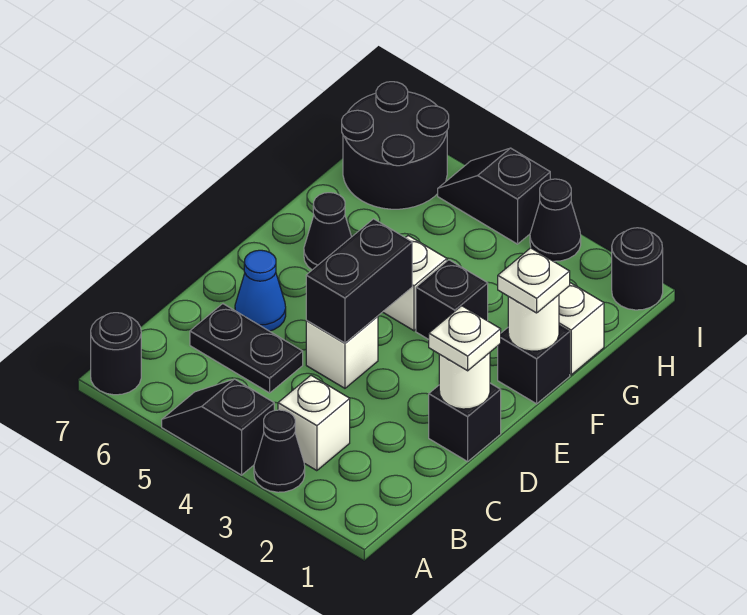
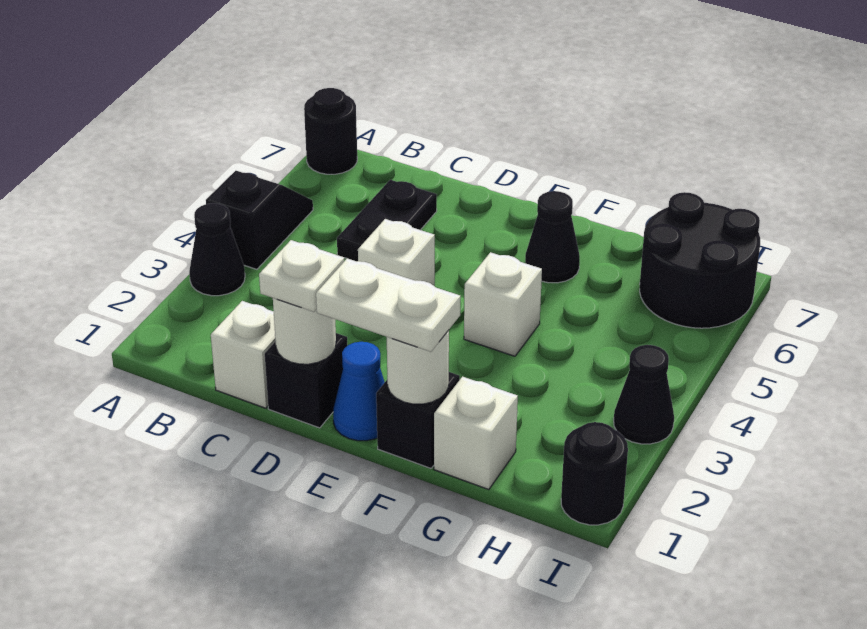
white brick B3 level 1 -> white brick C1 level 1
black brick D4:E4 level 2 -> none
blue cone D6 level 1 -> blue cone E1 level 1
white plate F1 level 3 -> white plate E1:F1 level 3
black brick F3 level 1 -> none
black slope I4:I5 level 1 top 4 -> none

